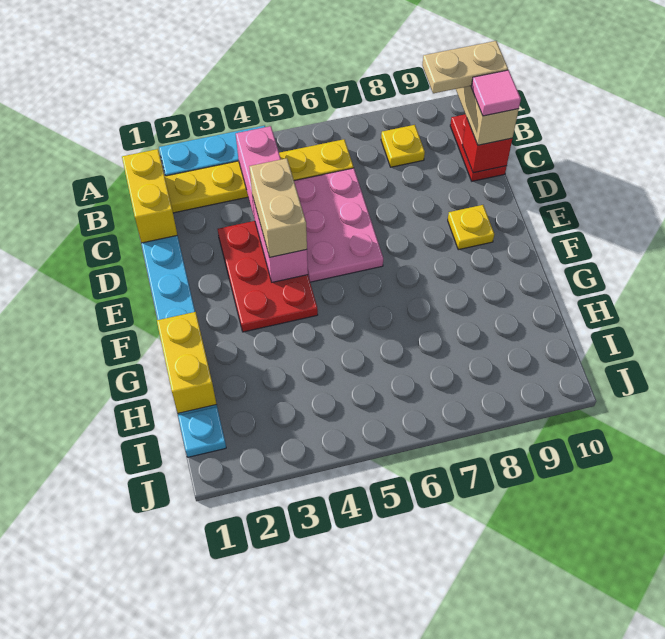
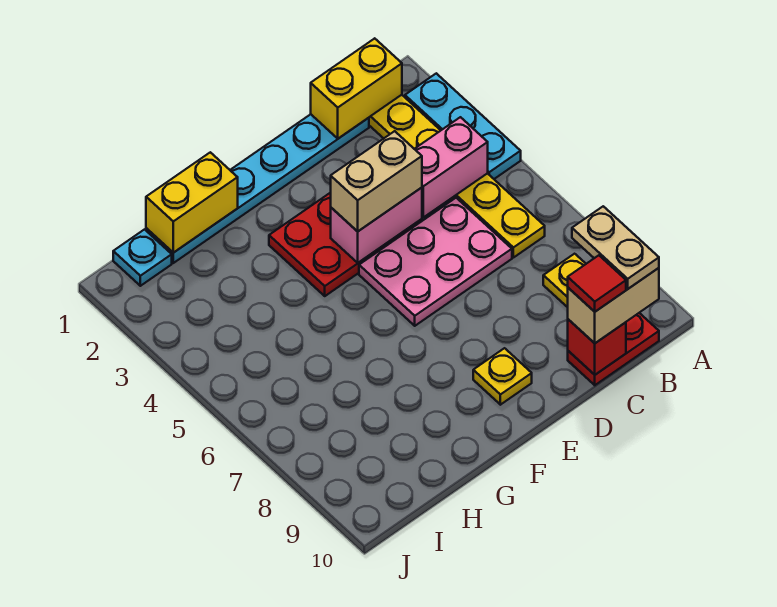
pink tile C10 level 4 -> red tile C10 level 4

